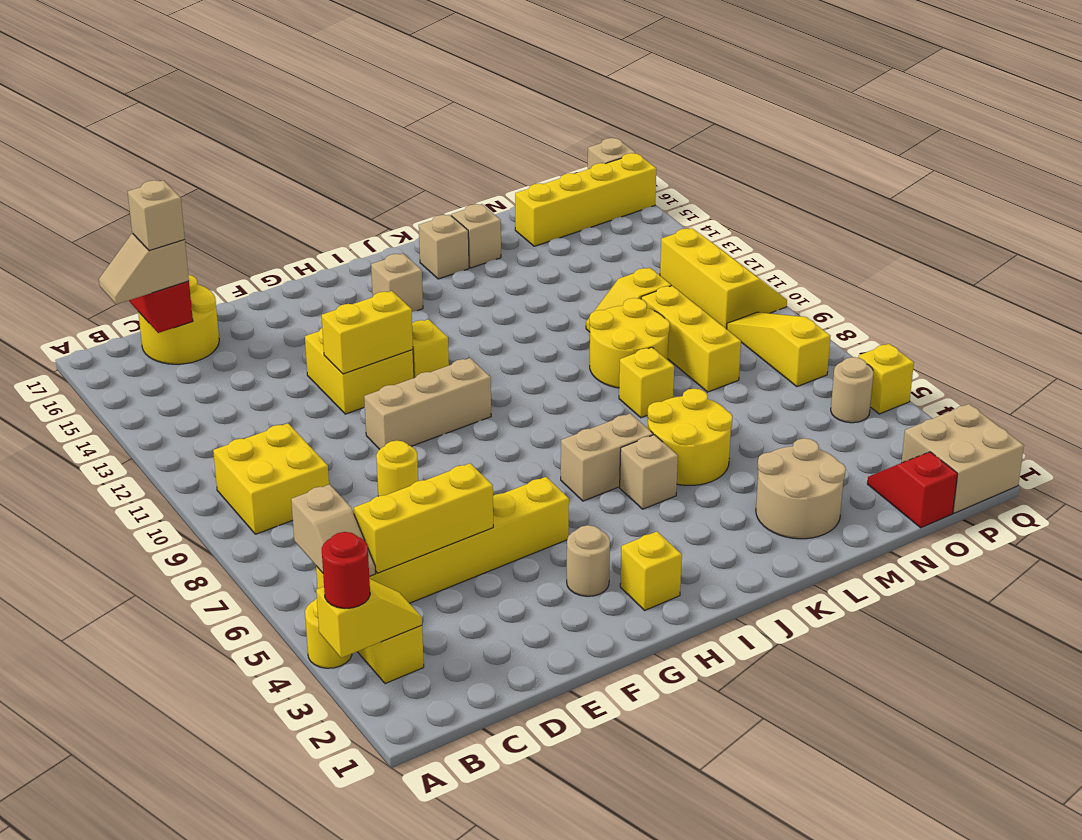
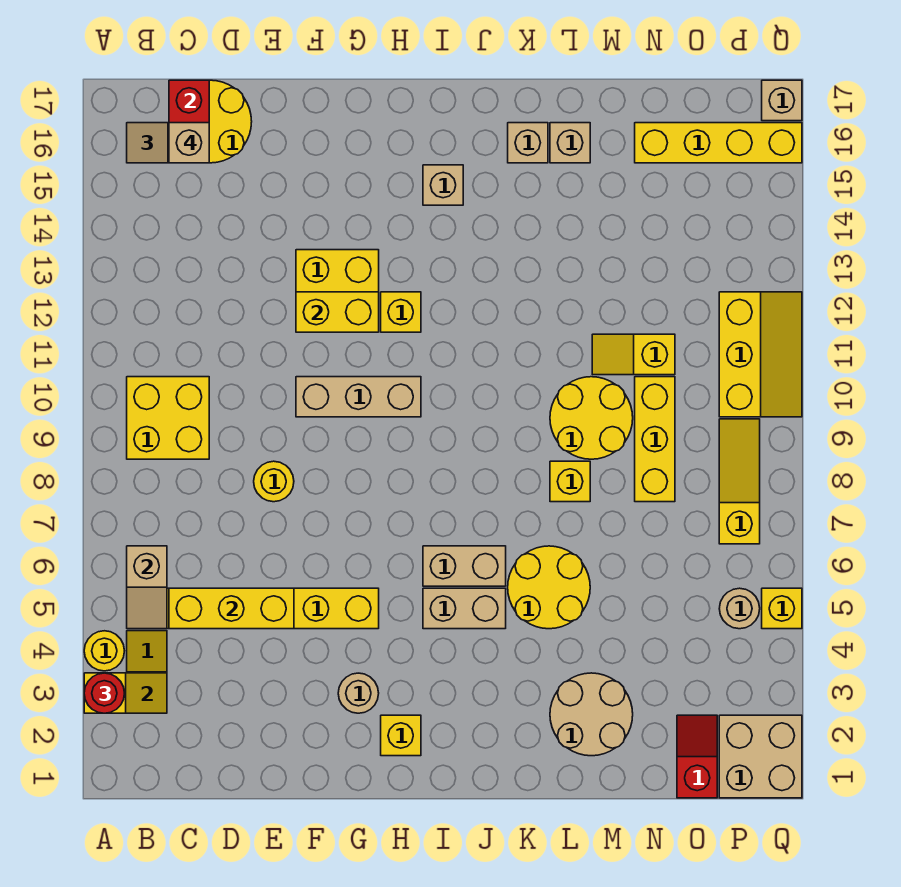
tan brick J5 level 1 -> tan brick I5:J5 level 1

